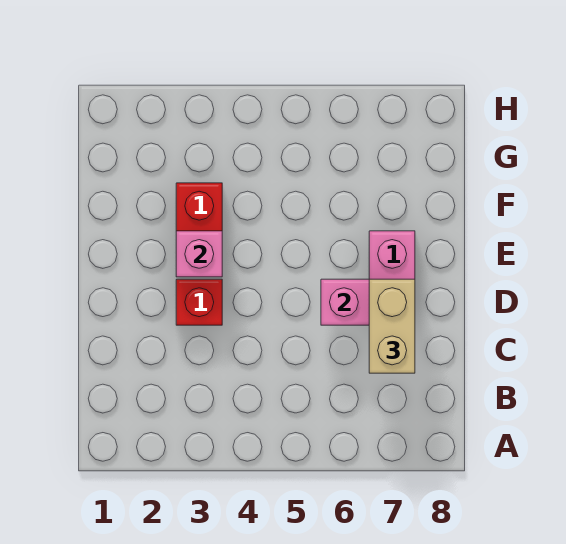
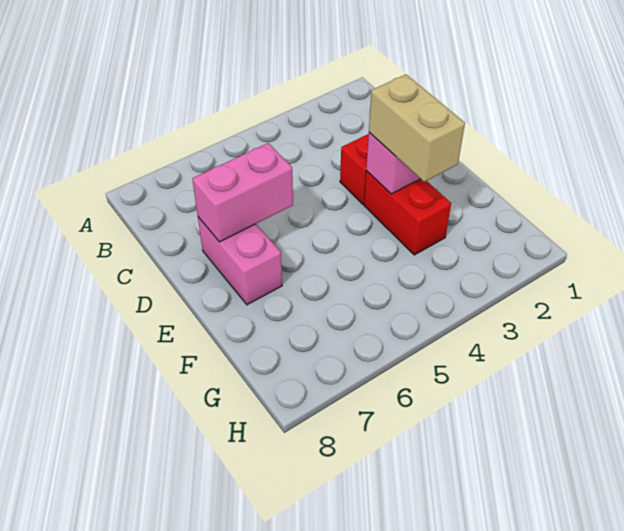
tan brick C7:D7 level 3 -> tan brick E3:F3 level 3

